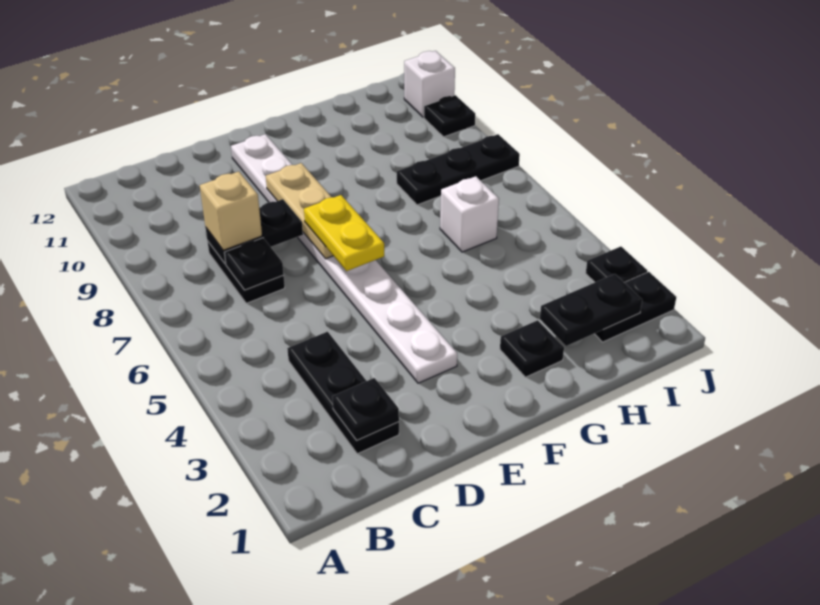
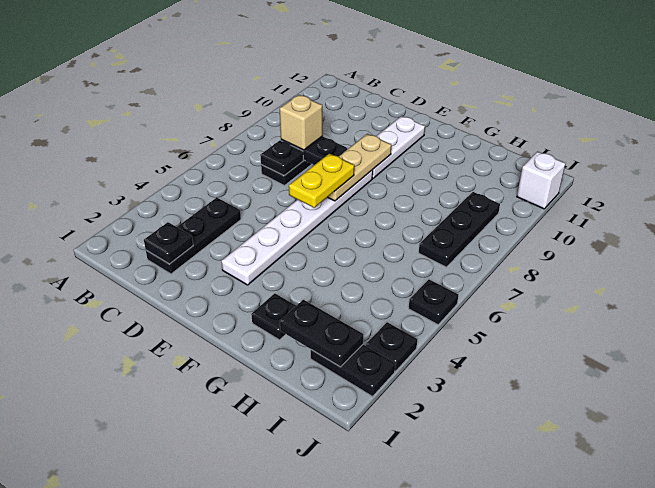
white brick H6 level 1 -> none
black plate H8:J8 level 1 -> black plate I7:I9 level 1
black plate J10 level 1 -> black plate J5 level 1

